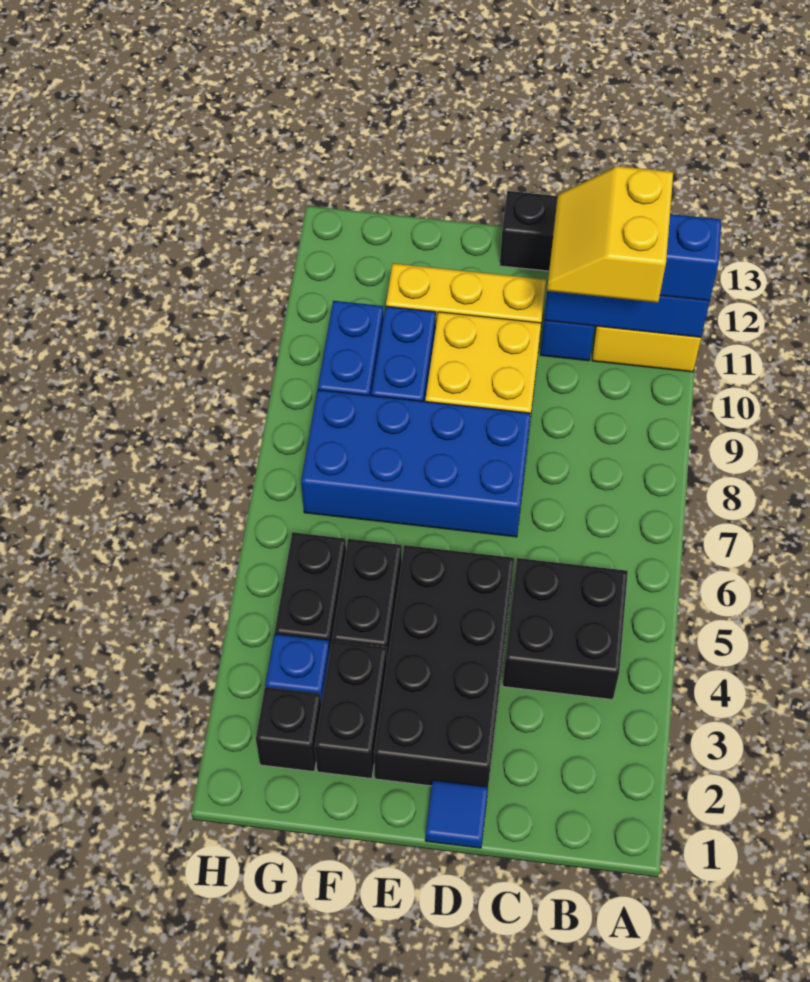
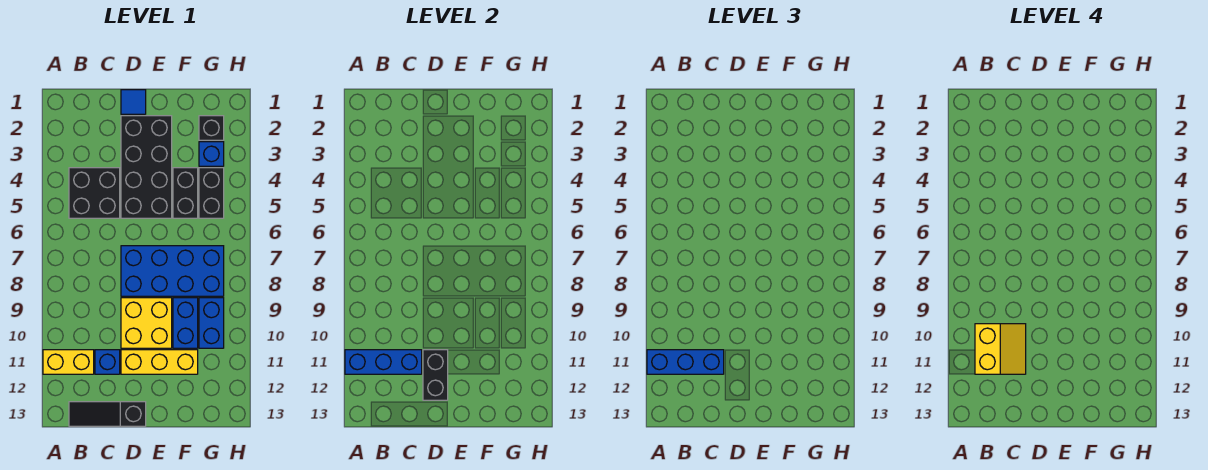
black brick F2:F3 level 1 -> black brick D11:D12 level 2

